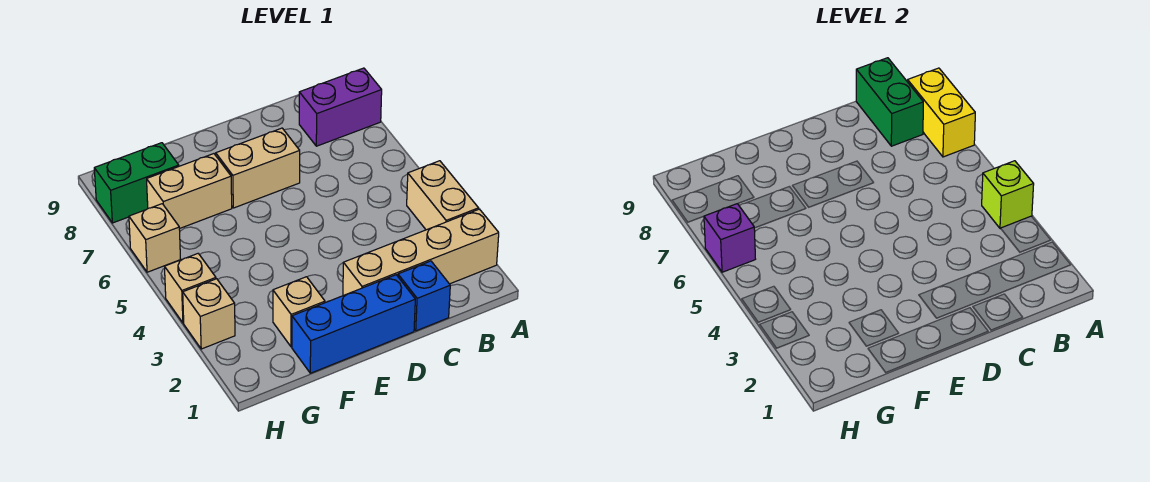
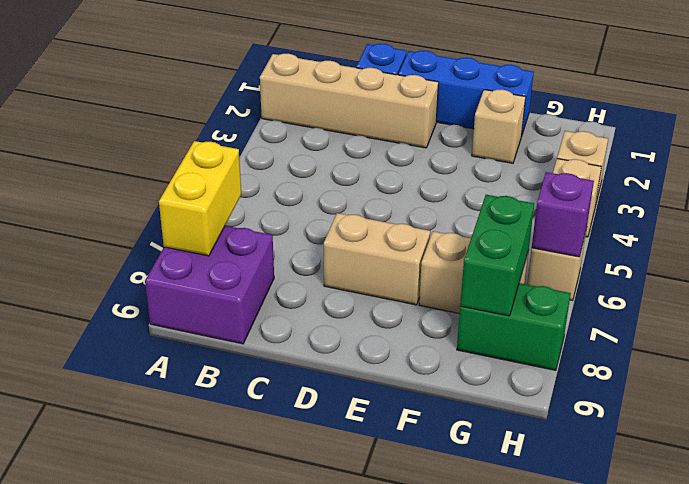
tan brick A3:A4 level 1 -> none
lime brick A4 level 2 -> none
purple brick A8:B8 level 1 -> purple brick A8:B9 level 1
green brick B8:B9 level 2 -> green brick G7:G8 level 2

